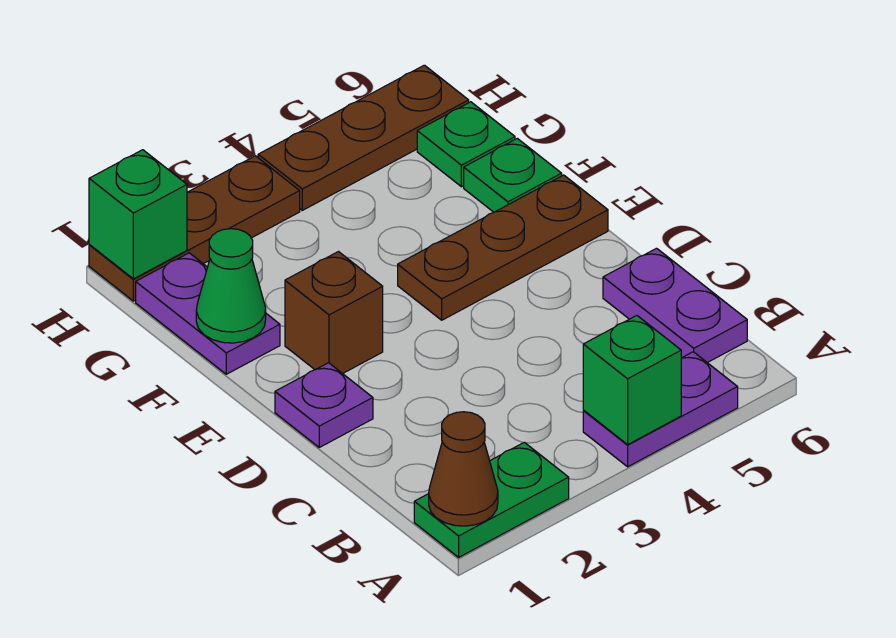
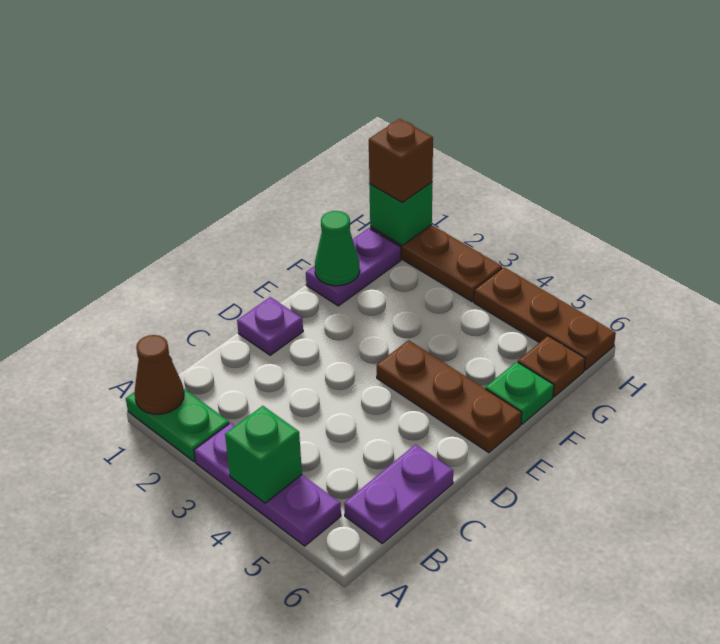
purple plate A4:A5 level 1 -> purple plate A3:A5 level 1
brown brick E2 level 1 -> brown brick H1 level 3
green plate G6 level 1 -> brown plate G6 level 1

